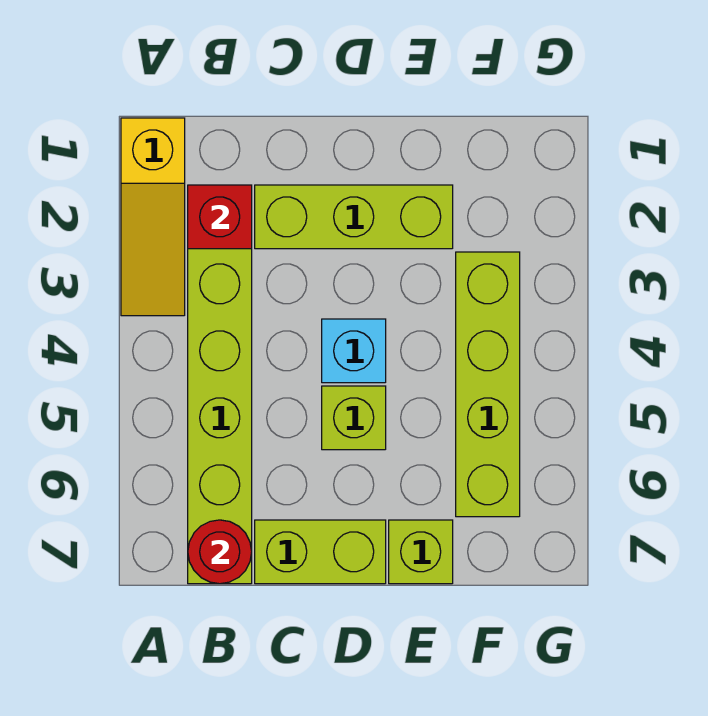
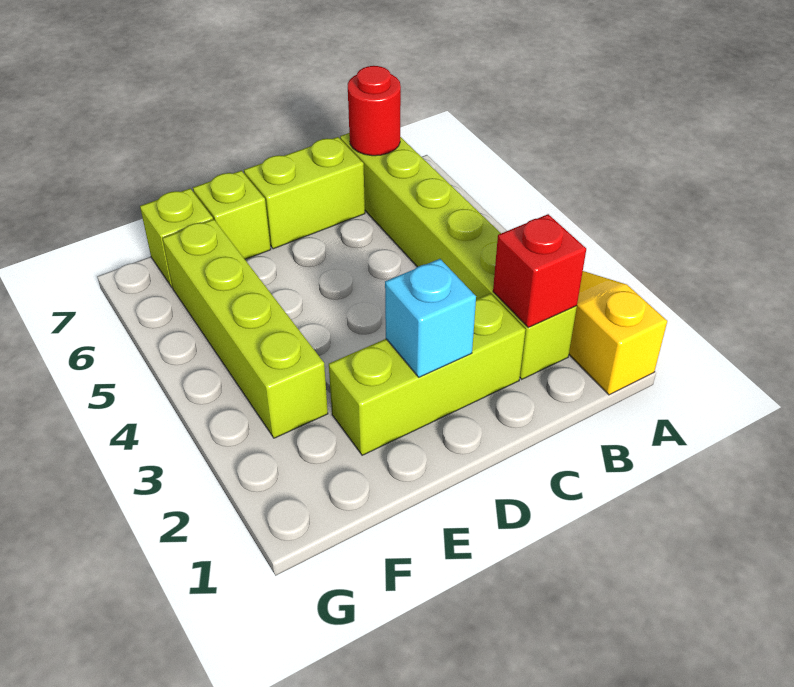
cyan brick D4 level 1 -> cyan brick D2 level 2
lime brick D5 level 1 -> lime brick F7 level 1

